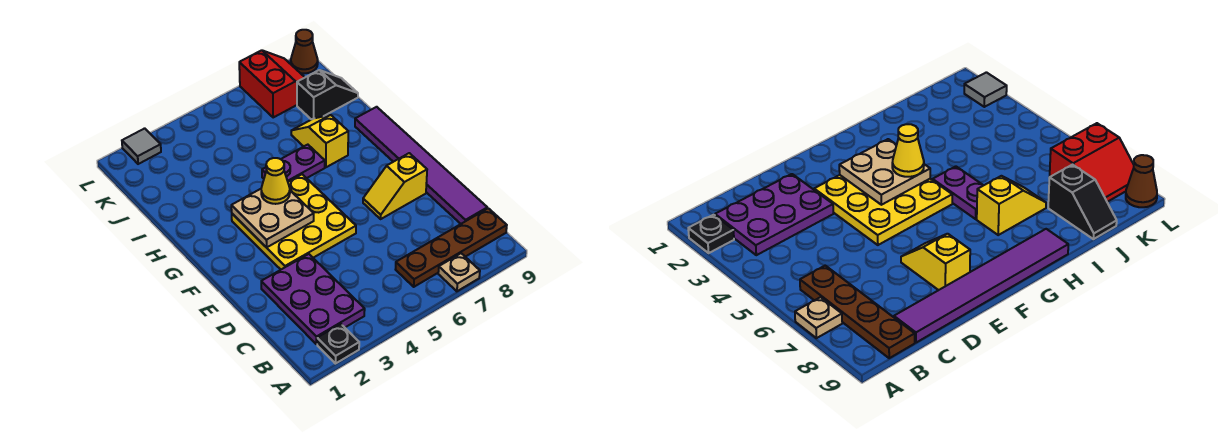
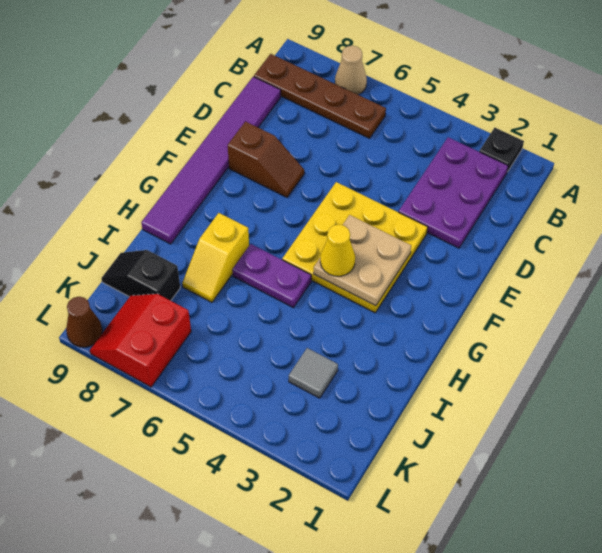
tan plate A7 level 1 -> tan cone A7 level 1
yellow slope E7:E8 level 1 top 8 -> brown slope E7:E8 level 1 top 8
grey tile L2 level 1 -> grey tile J3 level 1

